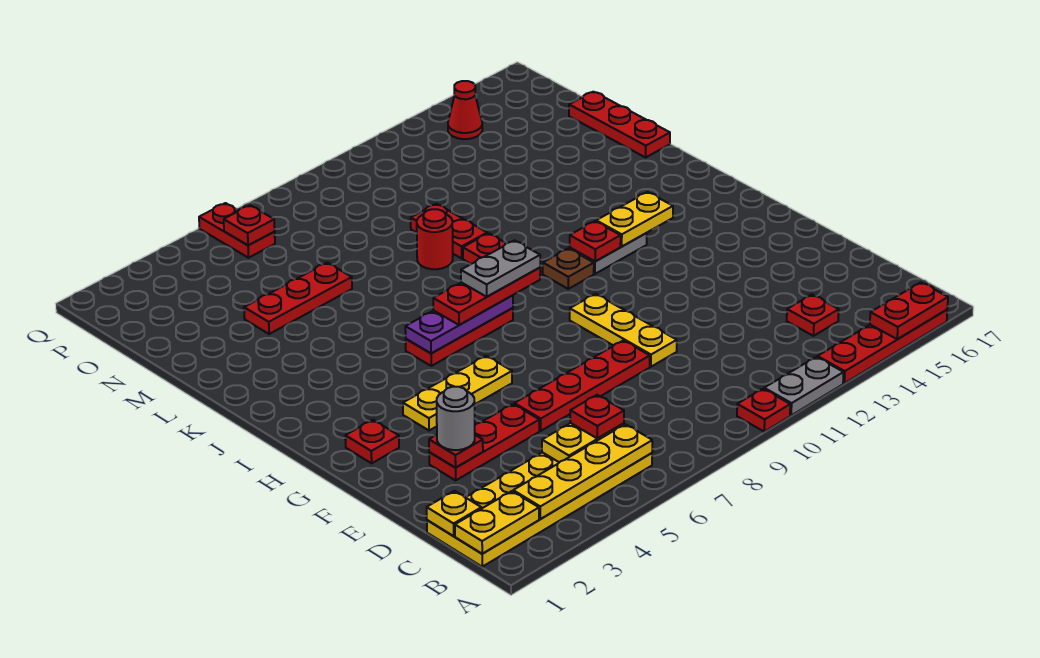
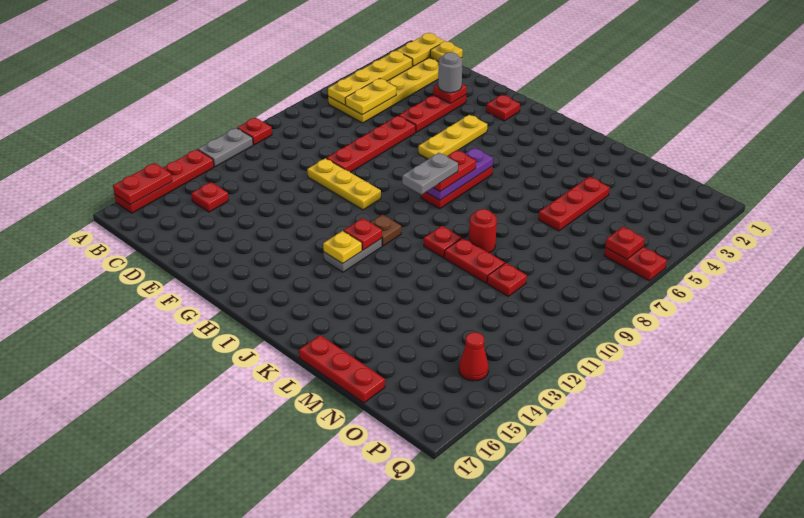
red plate C6 level 3 -> red plate N10 level 1
red plate I7:I9 level 3 -> red plate I7:I8 level 3
yellow plate I13:I14 level 2 -> yellow plate I13 level 2

